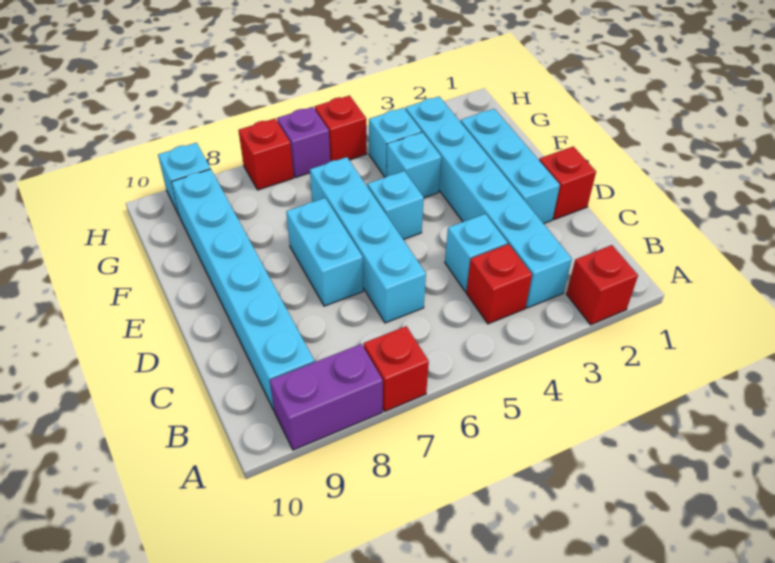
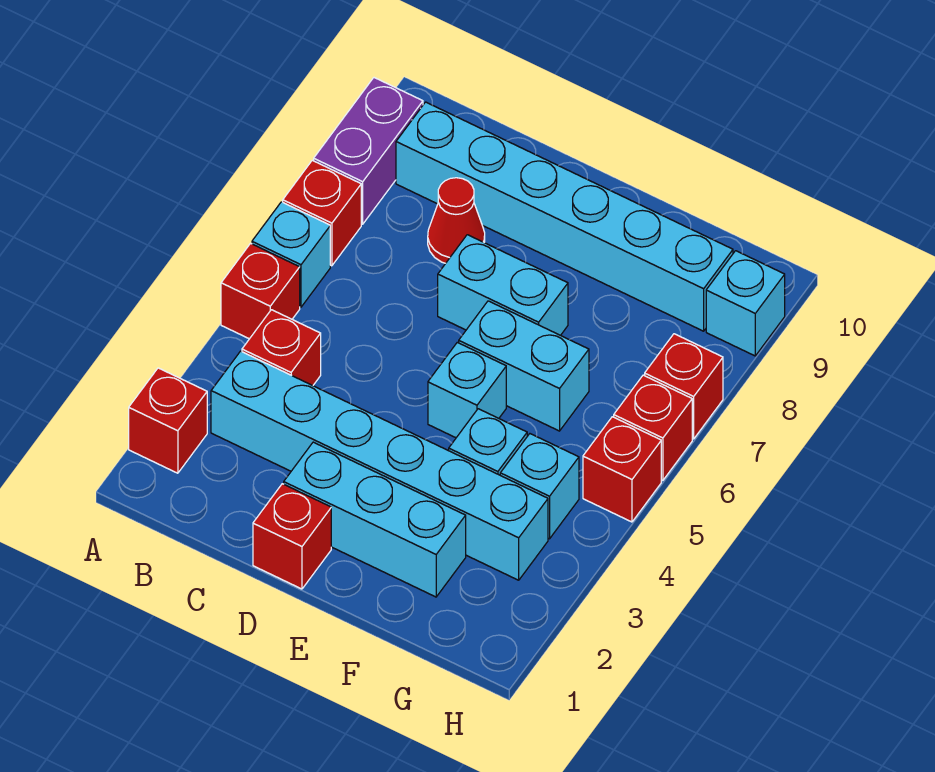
none -> red brick A5 level 1
cyan brick C4 level 1 -> cyan brick A6 level 1
cyan brick C6:F6 level 1 -> cyan brick E6:F6 level 1
none -> red cone C8 level 1
purple brick H6 level 1 -> red brick H6 level 1

